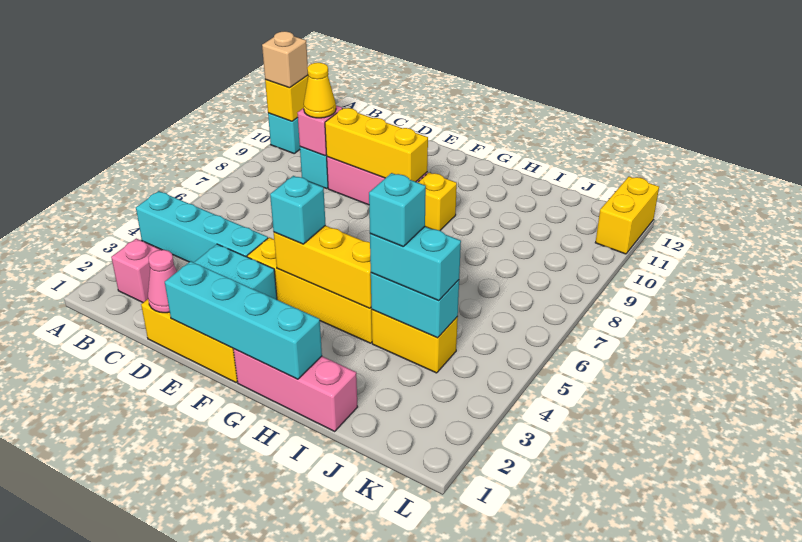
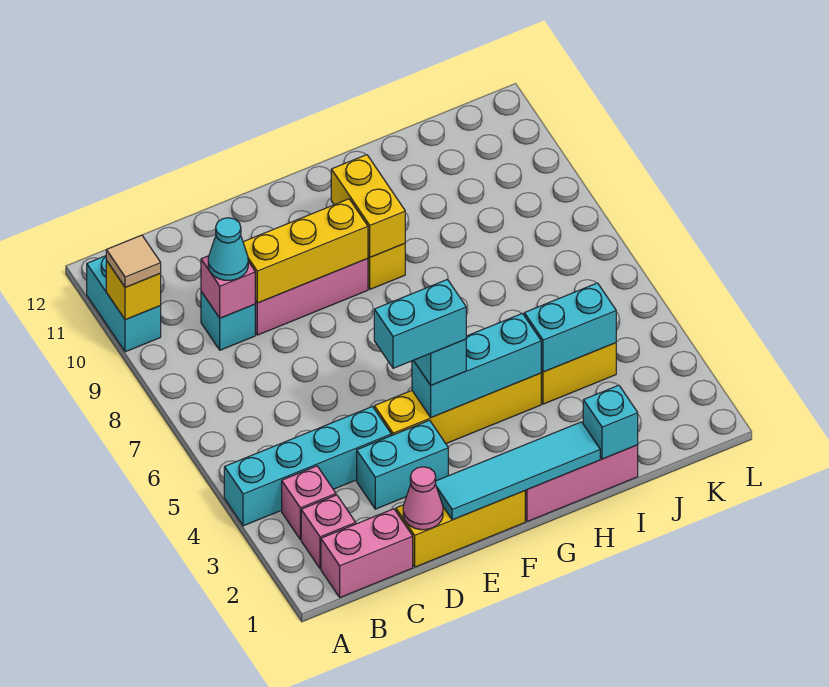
tan brick A10 level 3 -> tan tile A10 level 3
none -> pink brick B1:C1 level 1
none -> pink brick B3 level 1
yellow cone C9 level 3 -> cyan cone C9 level 3
cyan brick E1:H1 level 2 -> cyan tile E1:H1 level 2
yellow brick F4:H4 level 2 -> cyan brick F4:H4 level 2
cyan brick I4:J4 level 3 -> cyan brick E4:F4 level 4
cyan brick I4 level 4 -> cyan brick I1 level 2
yellow brick L11:L12 level 1 -> yellow brick G9:G10 level 2

